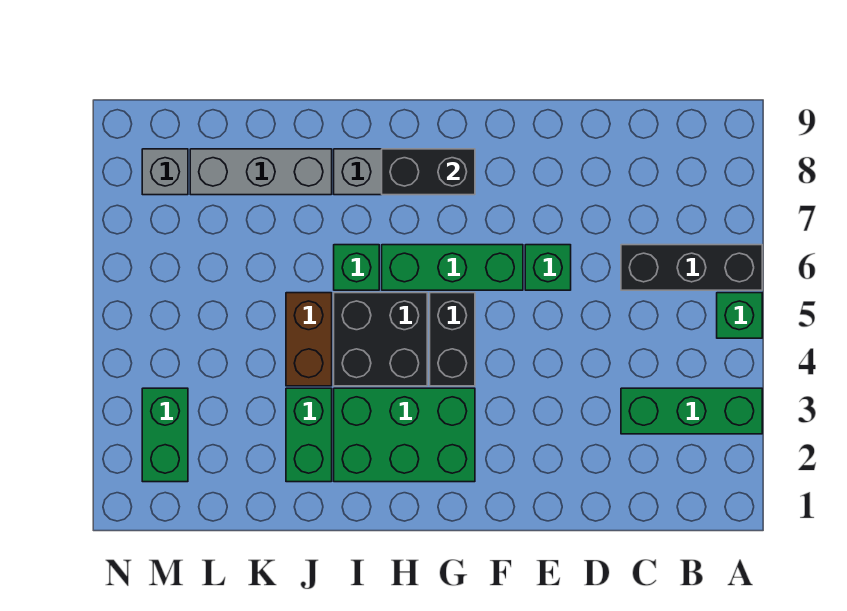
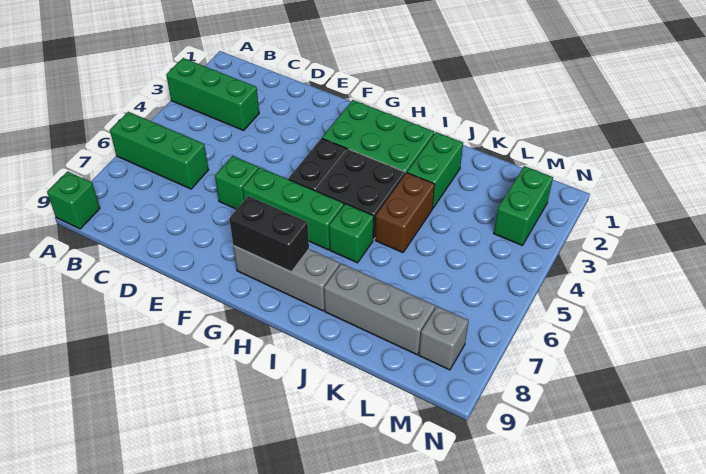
green brick A5 level 1 -> green brick A9 level 1
black brick A6:C6 level 1 -> green brick A6:C6 level 1

